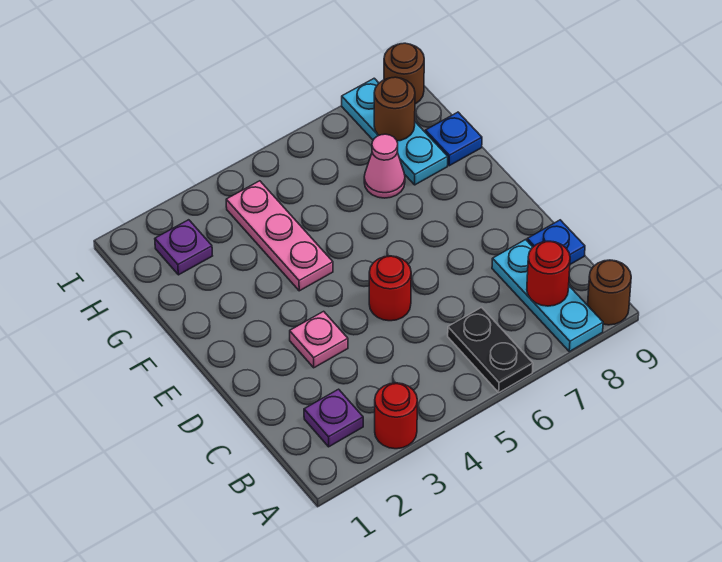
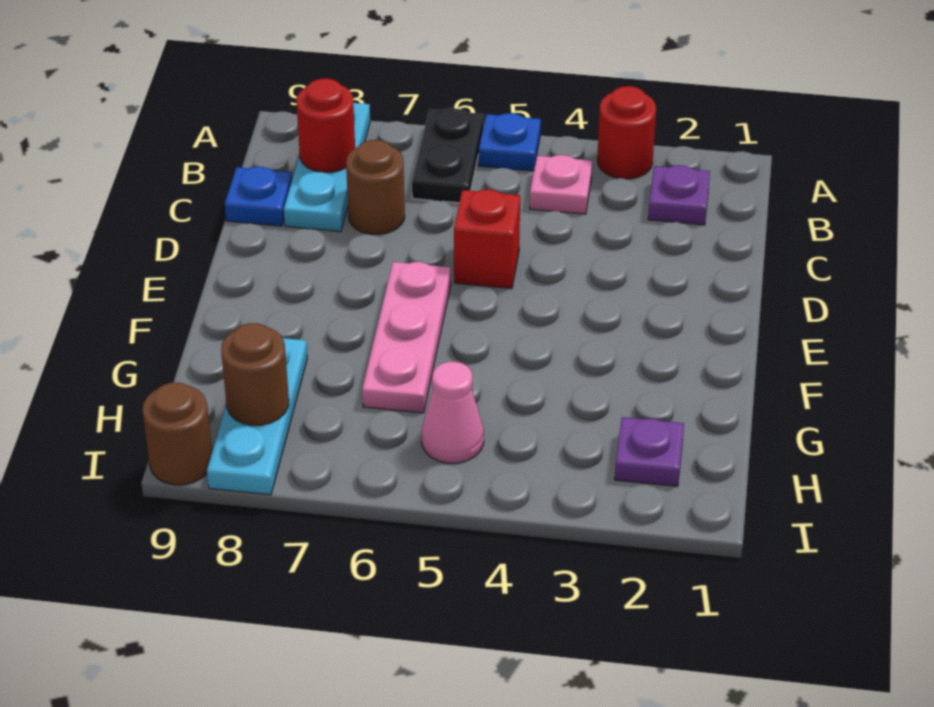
brown round brick A9 level 1 -> brown round brick C7 level 1
pink plate D3 level 1 -> pink plate B4 level 1
red round brick D5 level 1 -> red brick D5 level 1
pink plate F4:H4 level 1 -> pink plate E6:G6 level 1
pink cone G7 level 1 -> pink cone H5 level 1
blue plate G9 level 1 -> blue plate A5 level 1

